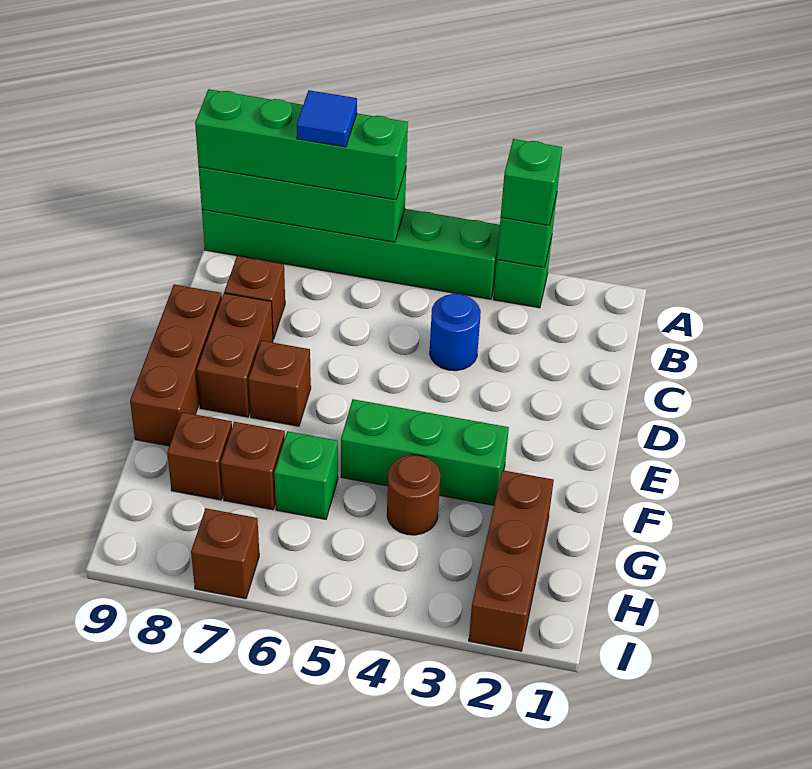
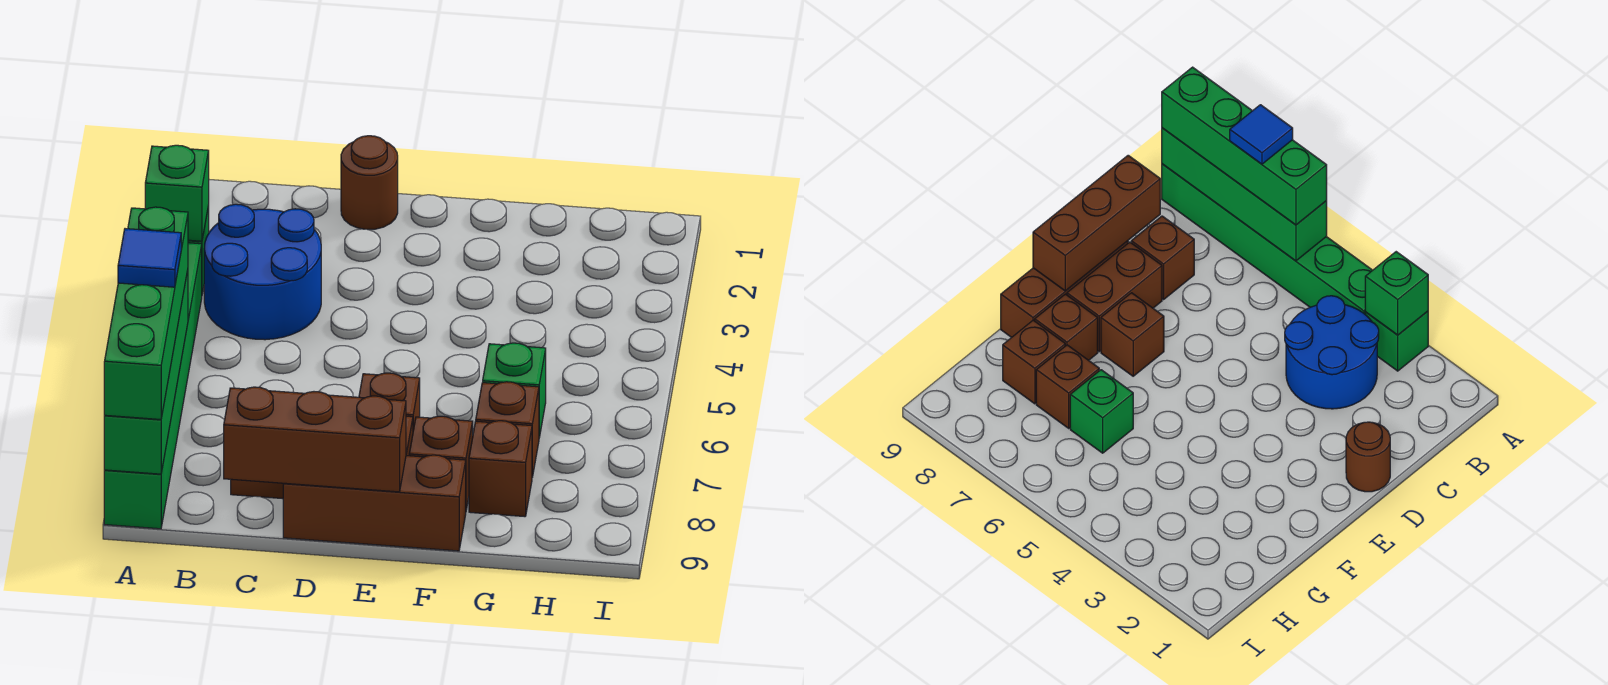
green brick A3 level 3 -> none
blue round brick C4 level 1 -> blue round brick B3:C4 level 1
green brick F3:F5 level 1 -> none
brown brick G2:I2 level 1 -> brown brick C9:E9 level 2
brown round brick G4 level 1 -> brown round brick D1 level 1
brown brick I7 level 1 -> brown brick F8 level 1

